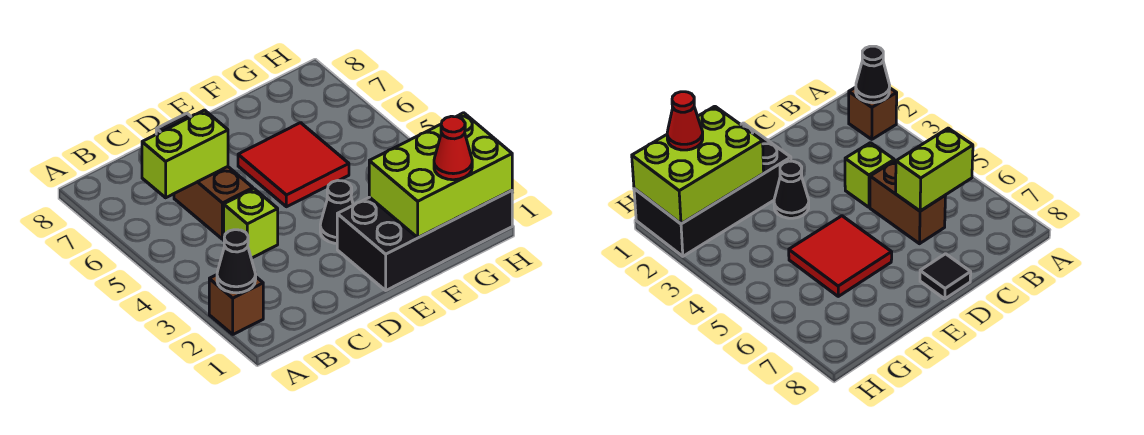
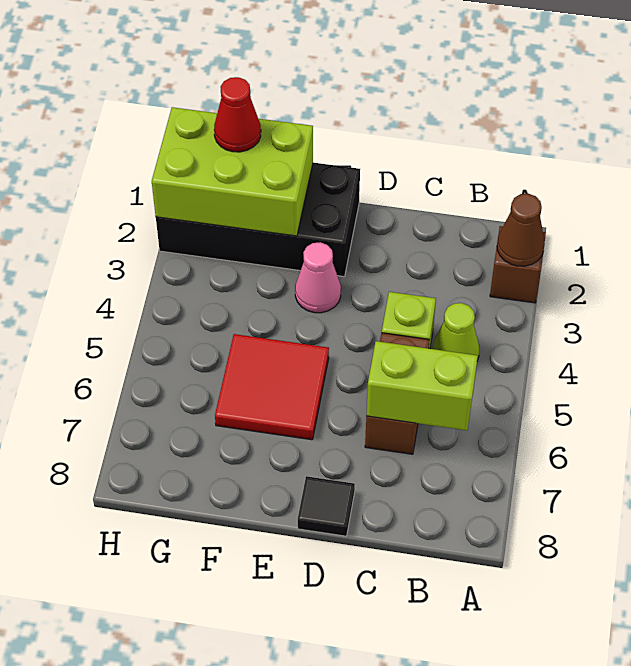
black cone A2 level 2 -> brown cone A2 level 2
none -> lime cone B4 level 1
black cone E3 level 1 -> pink cone E3 level 1

